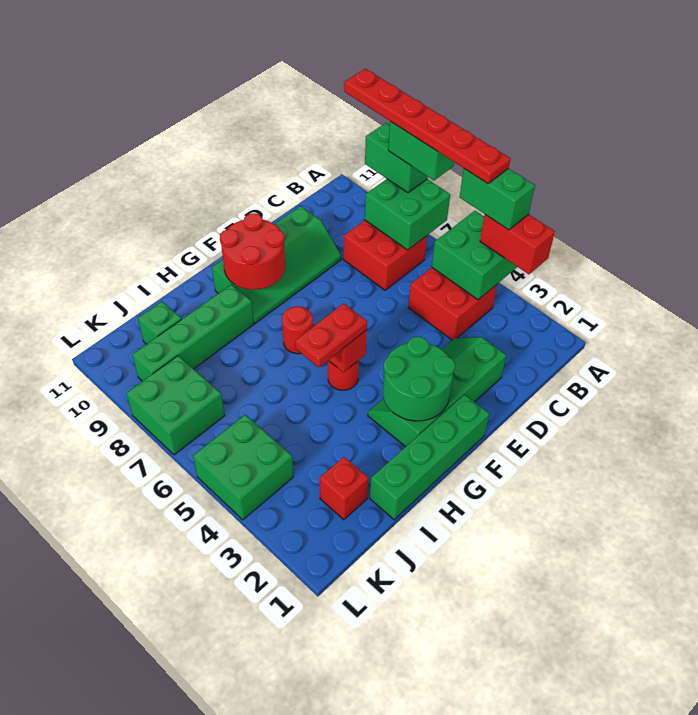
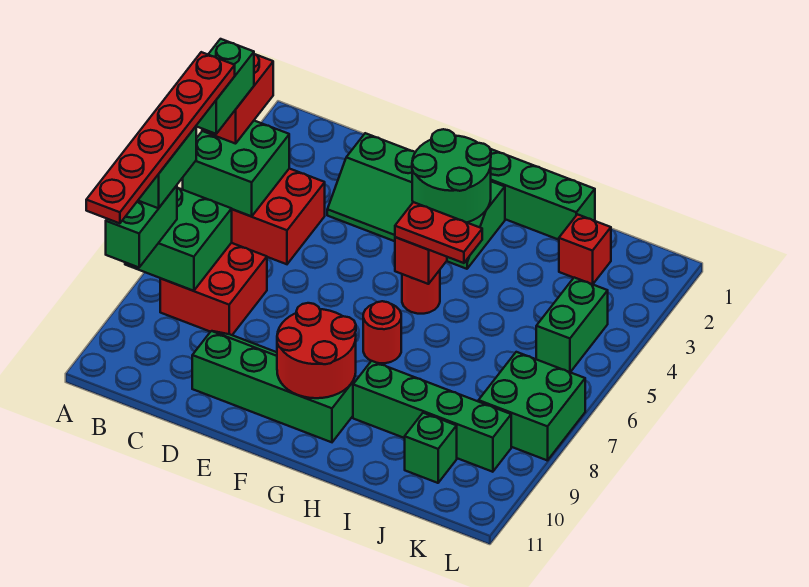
green brick K4:L5 level 1 -> green brick K4:K5 level 1

